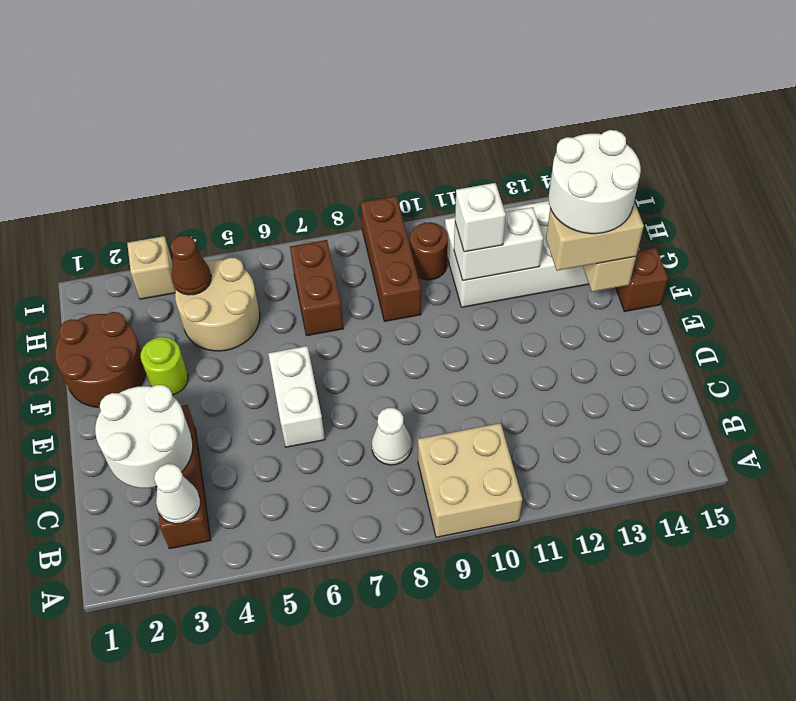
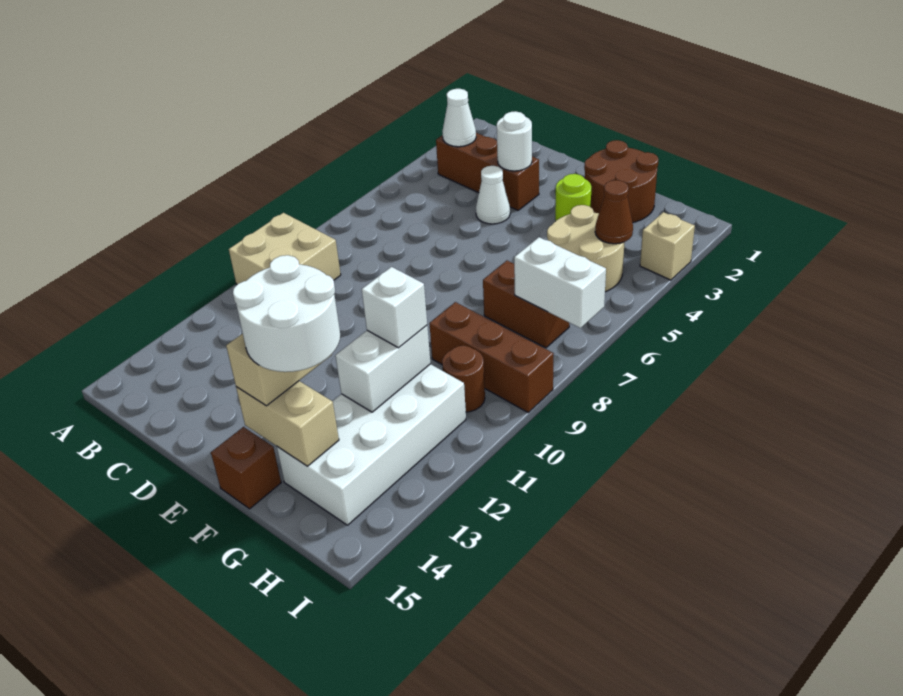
white round brick C2:D3 level 2 -> white round brick D3 level 2
white cone C8 level 1 -> white cone D4 level 1
white brick D6:E6 level 1 -> white brick H7:I7 level 2

